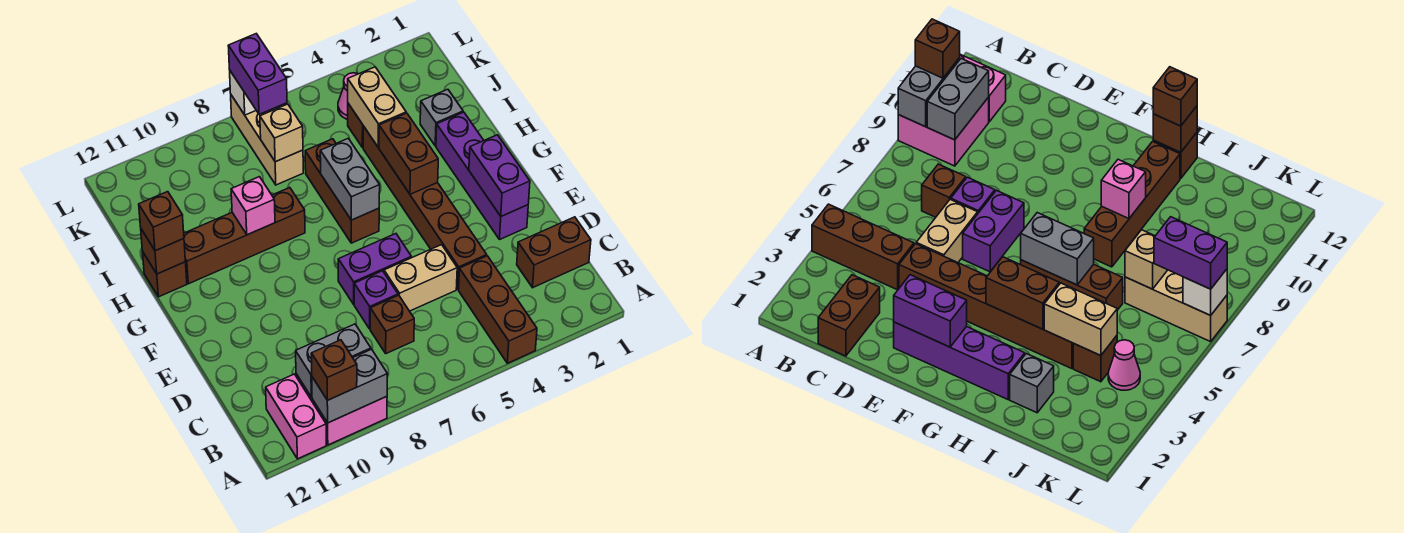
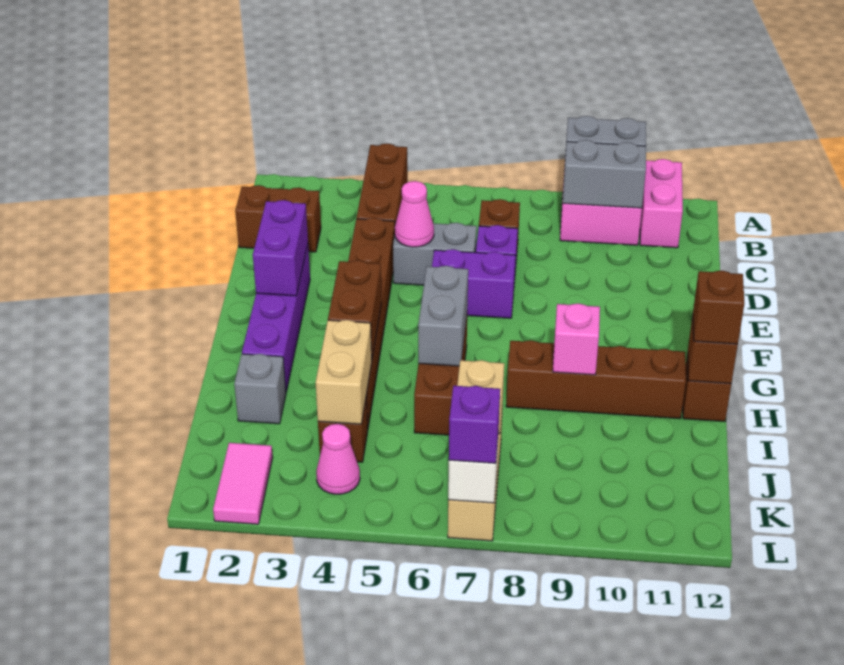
brown brick A10 level 3 -> none
tan brick D5:D6 level 1 -> grey brick D5:D6 level 1
none -> pink cone D5 level 2
none -> pink tile K2:L2 level 1
purple brick K7:L7 level 3 -> purple brick L7 level 3

